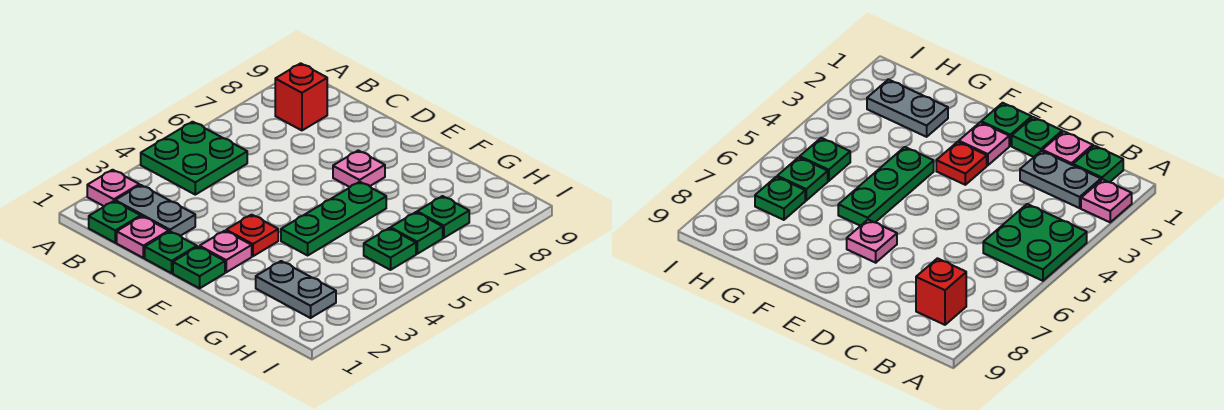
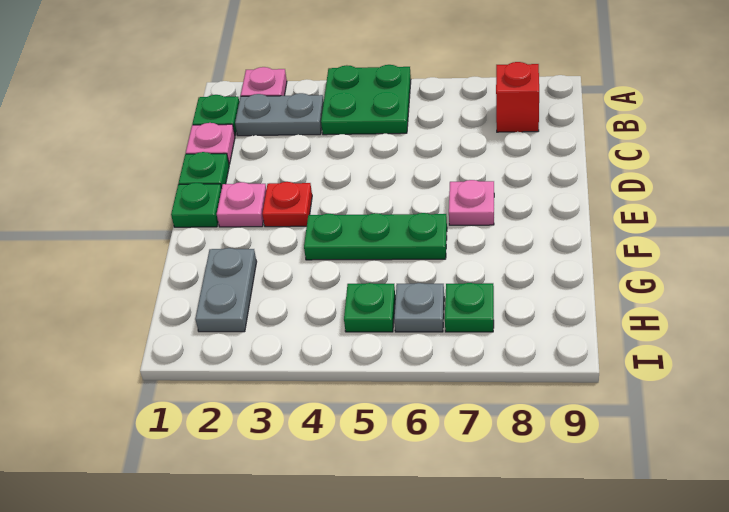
grey plate B2:C2 level 1 -> grey plate B2:B3 level 1
green plate H6 level 1 -> grey plate H6 level 1

